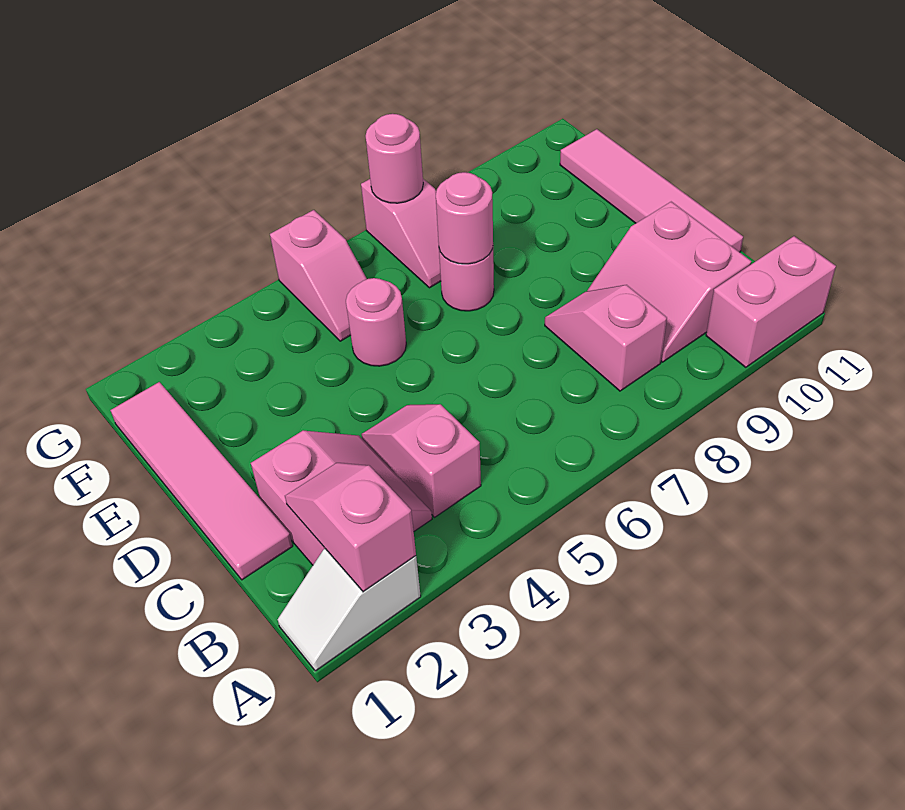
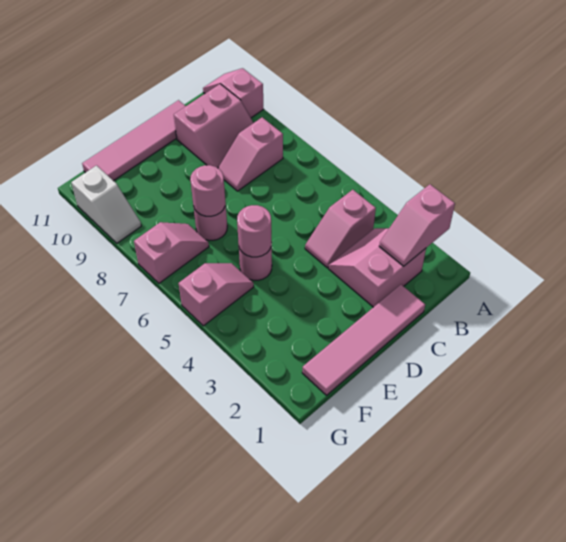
white slope A1:A2 level 1 top 2 -> white slope G9:G10 level 1 top 10
pink brick A10:A11 level 1 -> pink slope A10:A11 level 1 top 10
pink round brick G7 level 2 -> pink round brick E5 level 2

